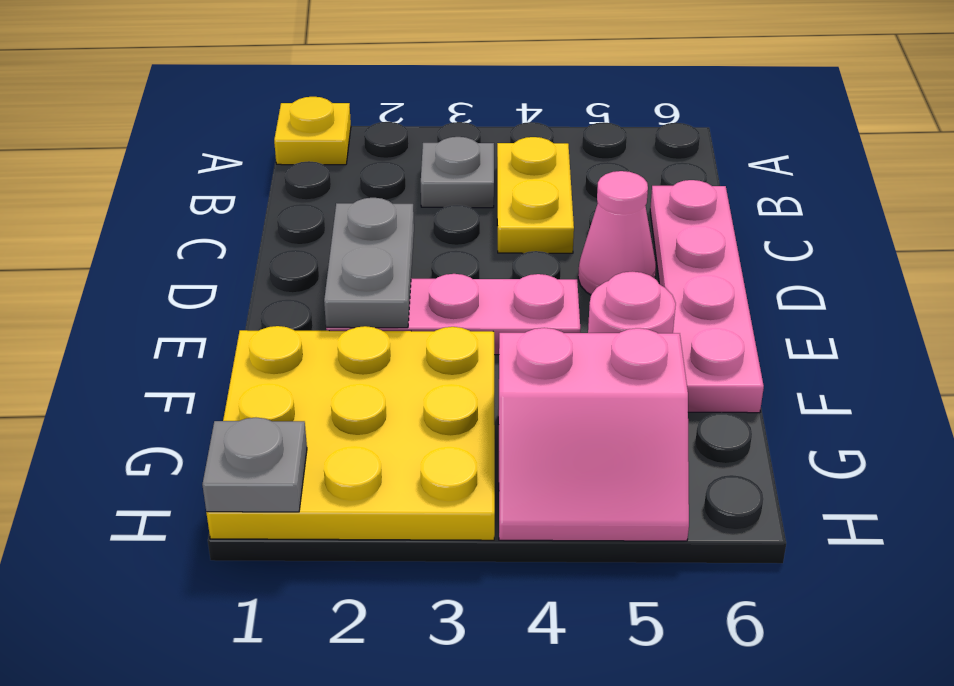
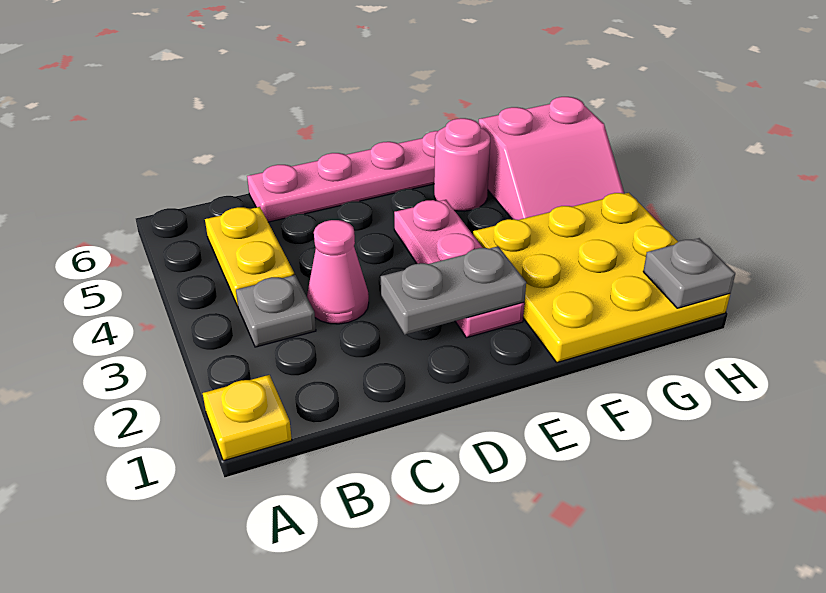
yellow plate B4:C4 level 1 -> yellow plate B4:B5 level 1
pink cone D5 level 1 -> pink cone C3 level 1
pink slope G4:H5 level 1 top G -> pink slope G4:H5 level 1 top 5

